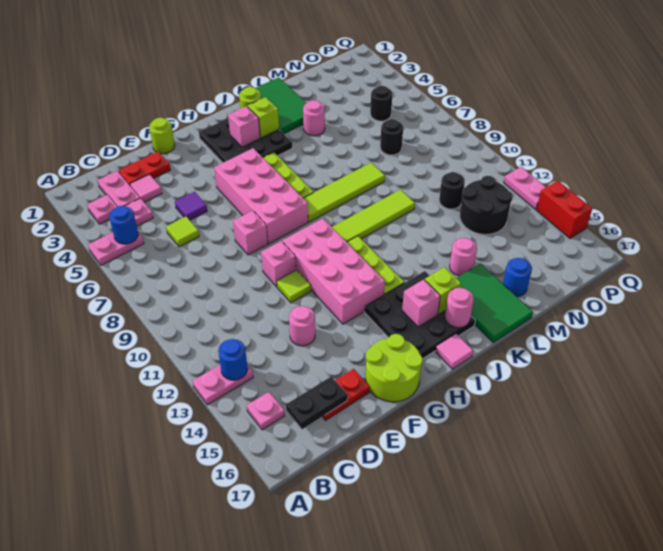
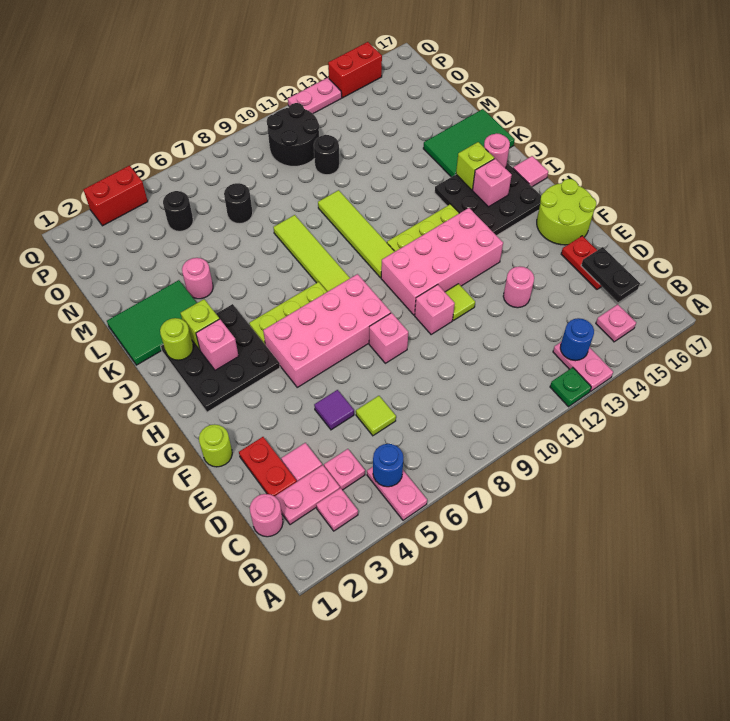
none -> green plate A12 level 1
pink round brick L14 level 1 -> pink round brick C1 level 1
blue round brick M16 level 1 -> none
black round brick N12:O13 level 1 -> black round brick O10:P11 level 1
none -> red brick Q3:Q4 level 1

